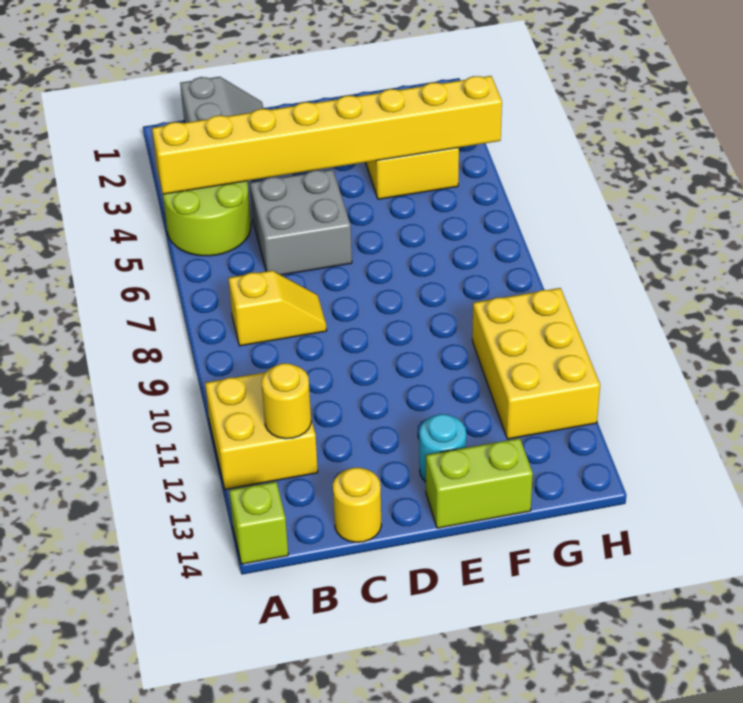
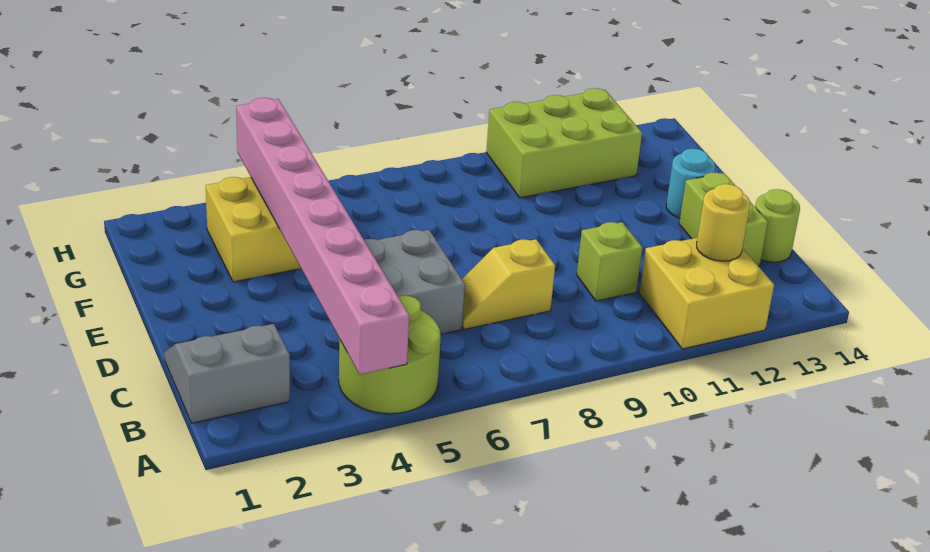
yellow brick A4:H4 level 2 -> pink brick A4:H4 level 2
lime brick A14 level 1 -> lime brick C10 level 1
yellow slope B8:C8 level 1 top B -> yellow slope C7:C8 level 1 top 8
yellow round brick C14 level 1 -> lime round brick C14 level 1
lime brick E14:F14 level 1 -> lime brick C13:D13 level 1
yellow brick G10:H12 level 1 -> lime brick G10:H12 level 1

